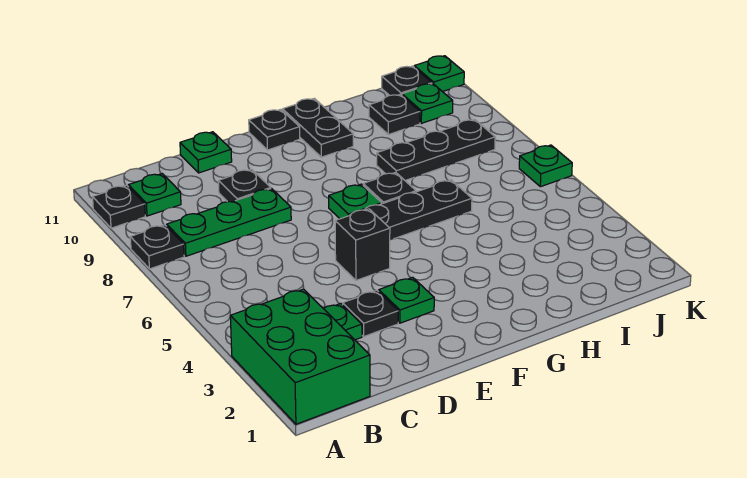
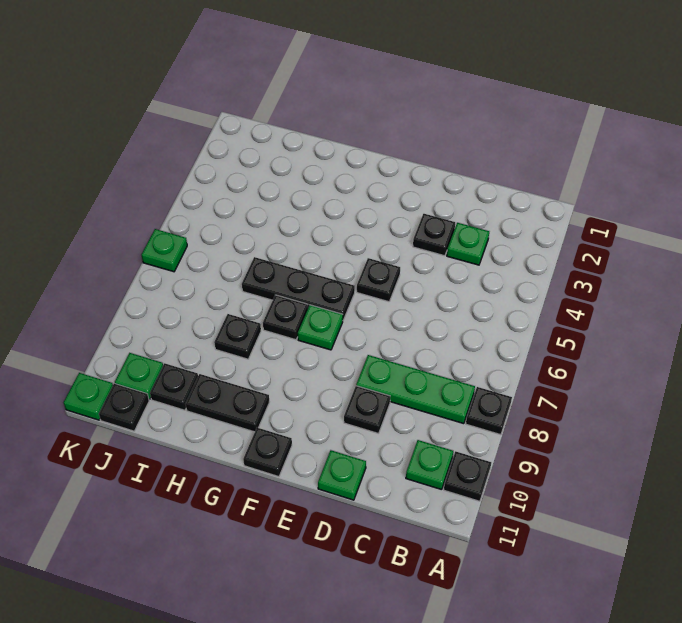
green brick A1:B3 level 1 -> none
green plate E3 level 1 -> none
black brick E5 level 1 -> black plate E5 level 1
black plate G10:G11 level 1 -> black plate G10:H10 level 1
black plate H8:J8 level 1 -> black plate H8 level 1

